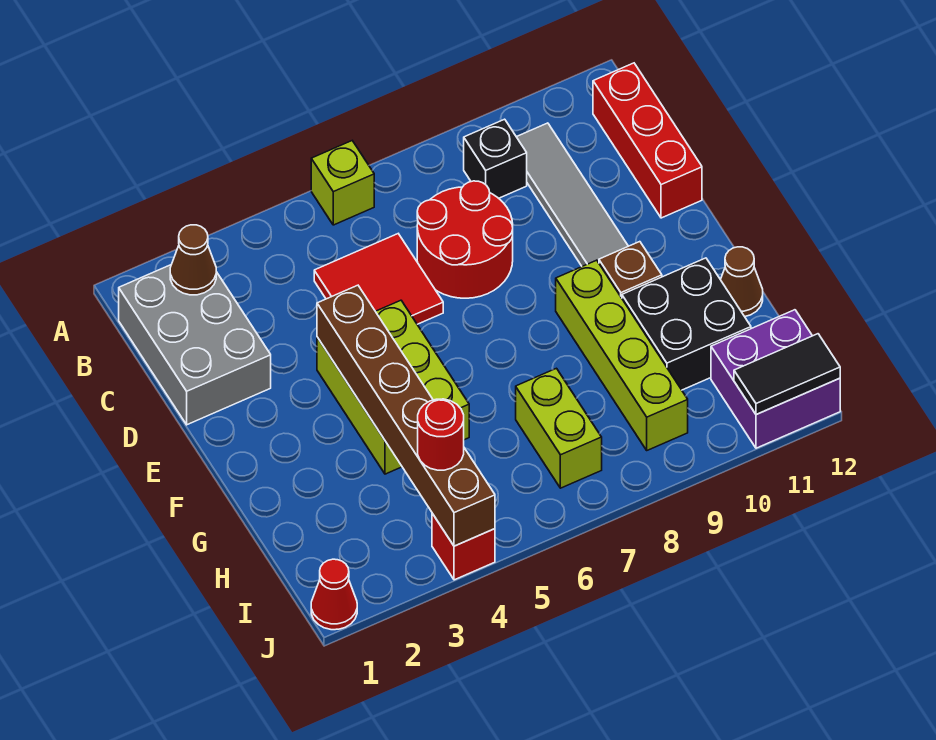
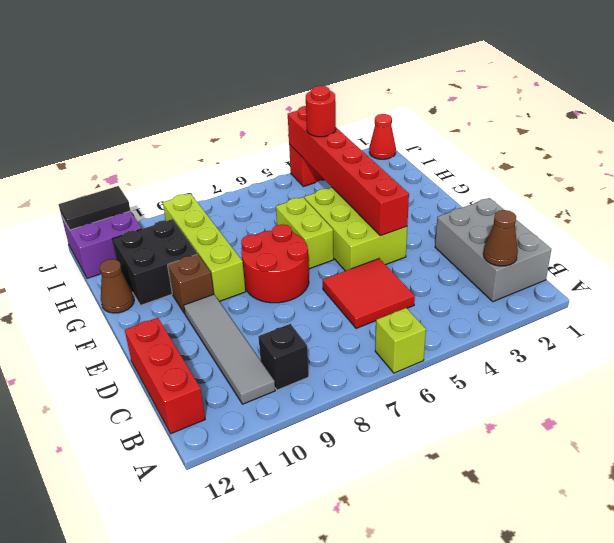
red round brick C7:D8 level 1 -> red round brick E7:F8 level 1
brown brick E4:J4 level 2 -> red brick E4:J4 level 2
lime brick H7:I7 level 1 -> lime brick F6:G6 level 1

